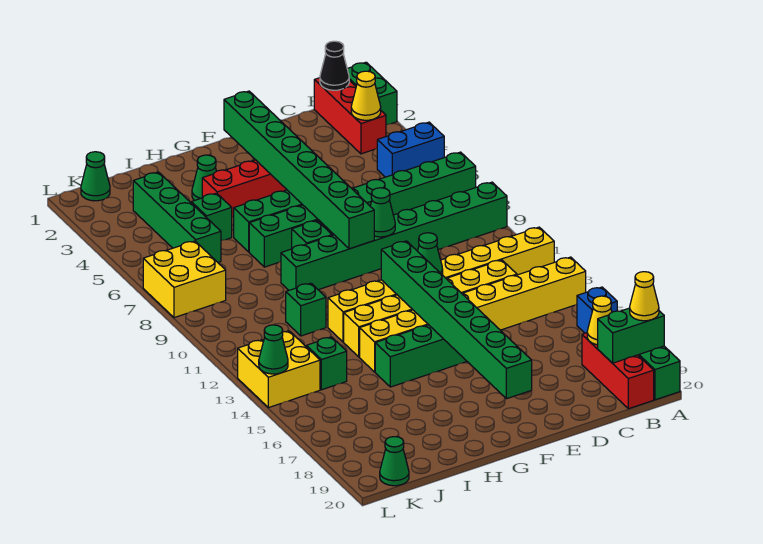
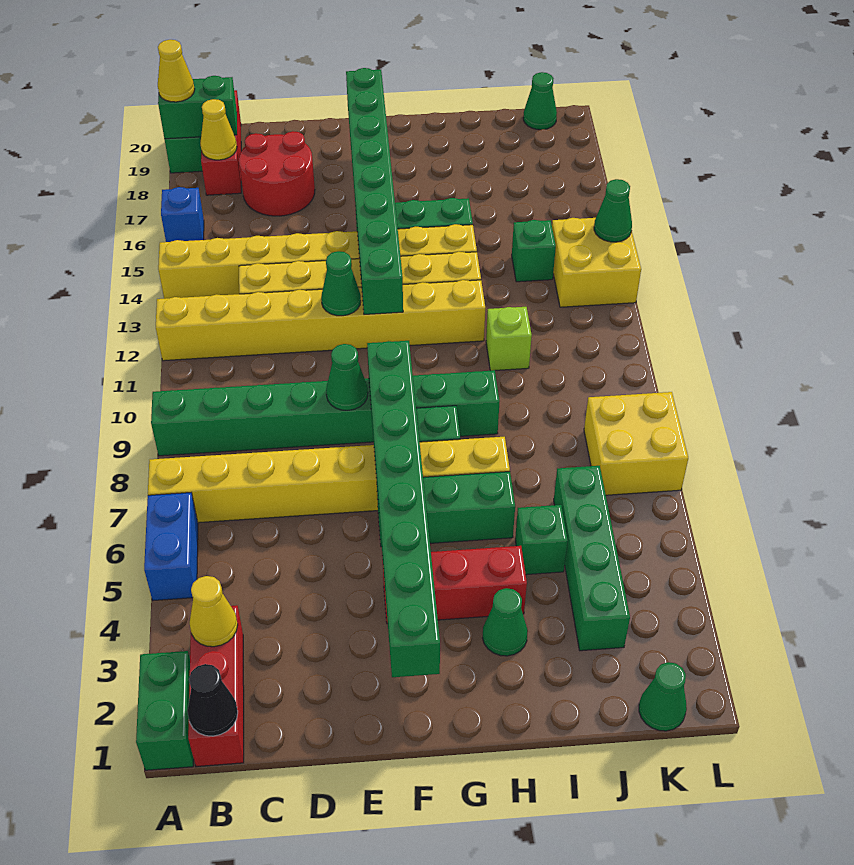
blue brick A5:B5 level 1 -> blue brick A5:A6 level 1
green brick A7:H7 level 1 -> yellow brick A7:H7 level 1
none -> red round brick C17:D18 level 1
green brick I11 level 1 -> lime brick I11 level 1

